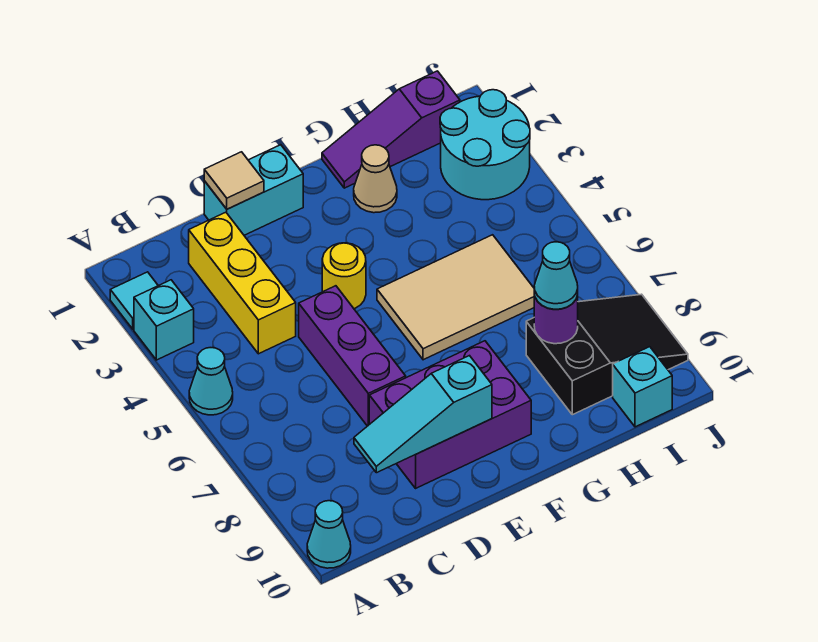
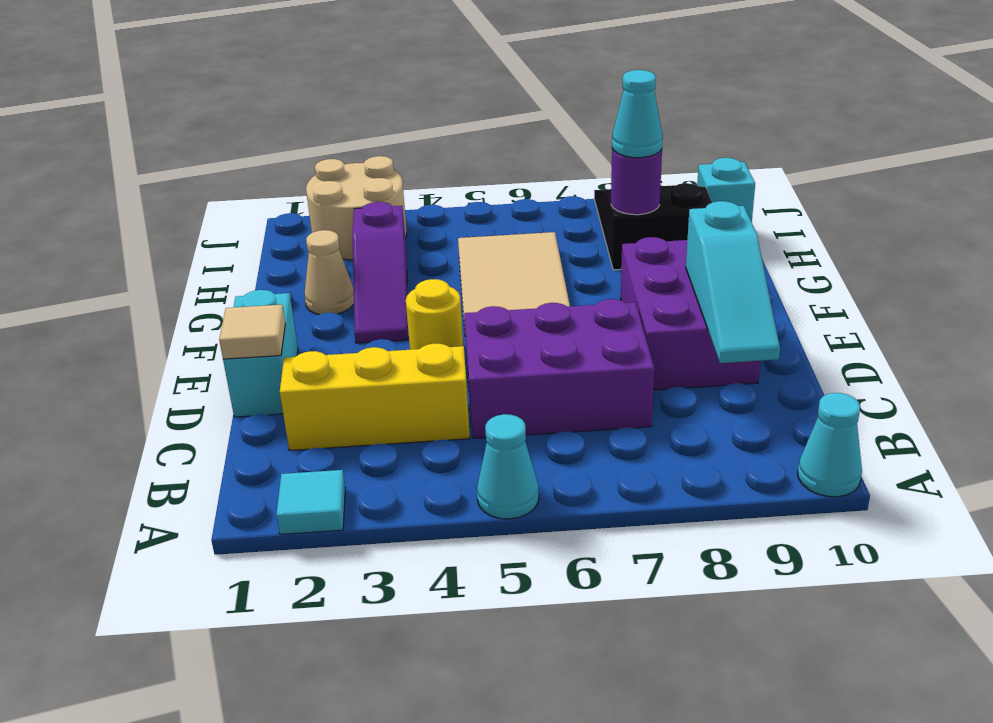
cyan brick A3 level 1 -> none
purple brick D5:D7 level 1 -> purple brick C5:D7 level 1
purple slope G1:I1 level 1 top I -> purple slope F3:H3 level 1 top H
cyan round brick I2:J3 level 1 -> tan round brick I2:J3 level 1

